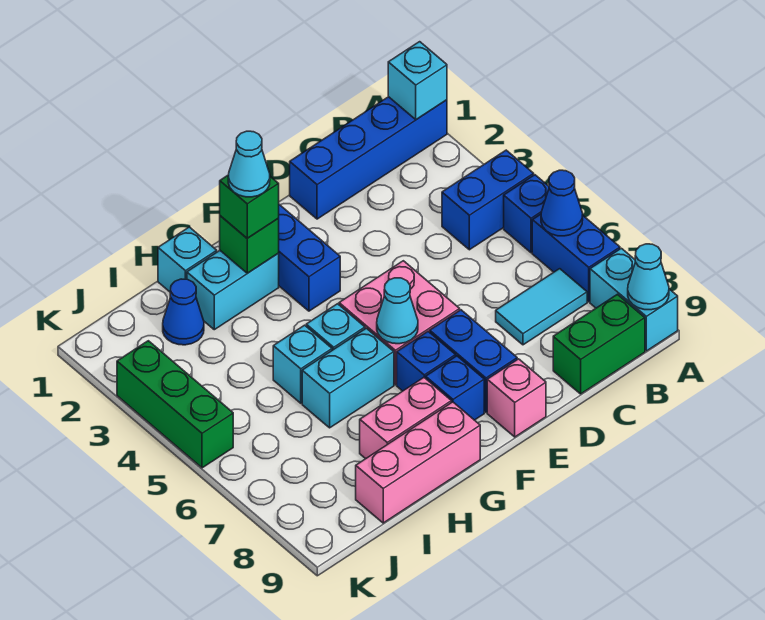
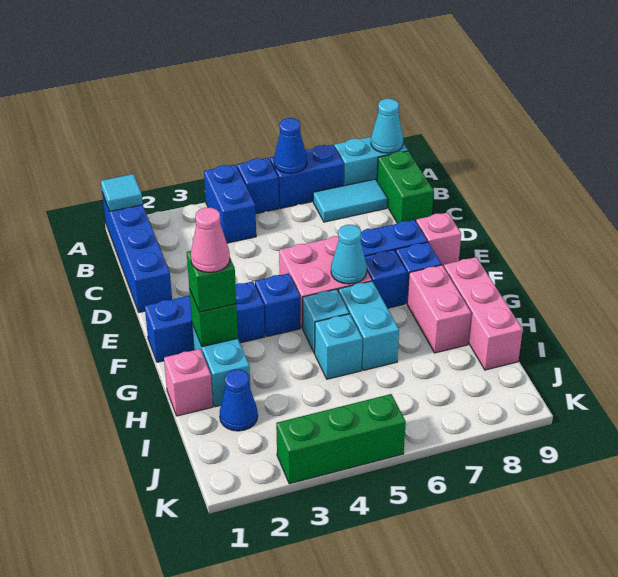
cyan brick A1 level 2 -> cyan tile A1 level 2
cyan tile B7:C7 level 1 -> cyan tile B7:B8 level 1
none -> blue brick F4 level 1
cyan cone G2 level 4 -> pink cone G2 level 4
cyan brick H1 level 1 -> pink brick H1 level 1

